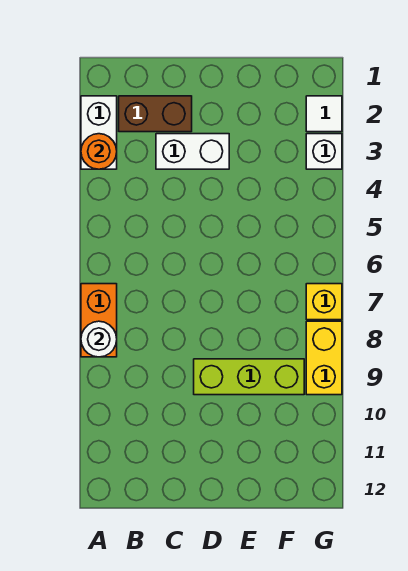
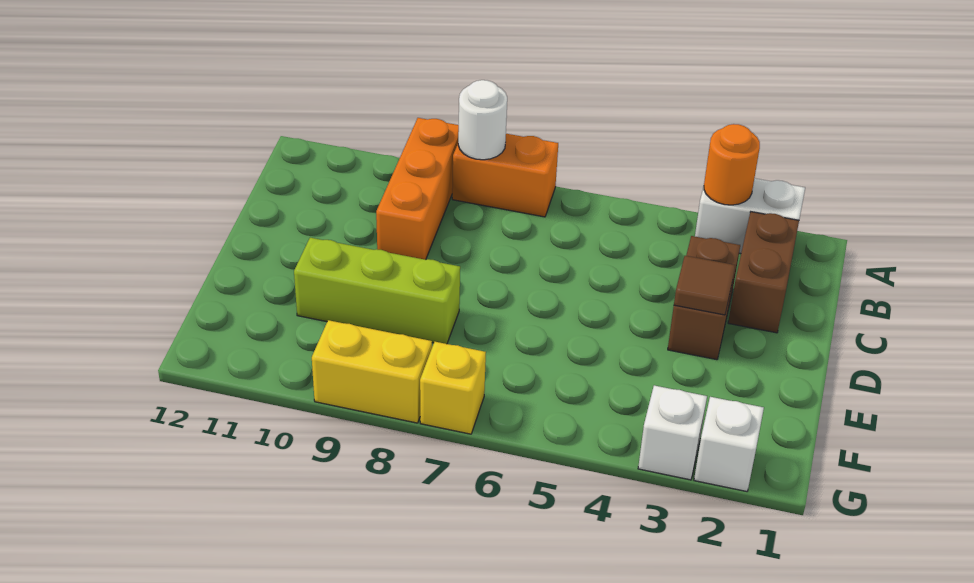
none -> orange brick A9:C9 level 1
white brick C3:D3 level 1 -> brown brick C3:D3 level 1
none -> brown tile D3 level 2
lime brick D9:F9 level 1 -> lime brick E8:E10 level 1
white tile G2 level 1 -> white brick G2 level 1

